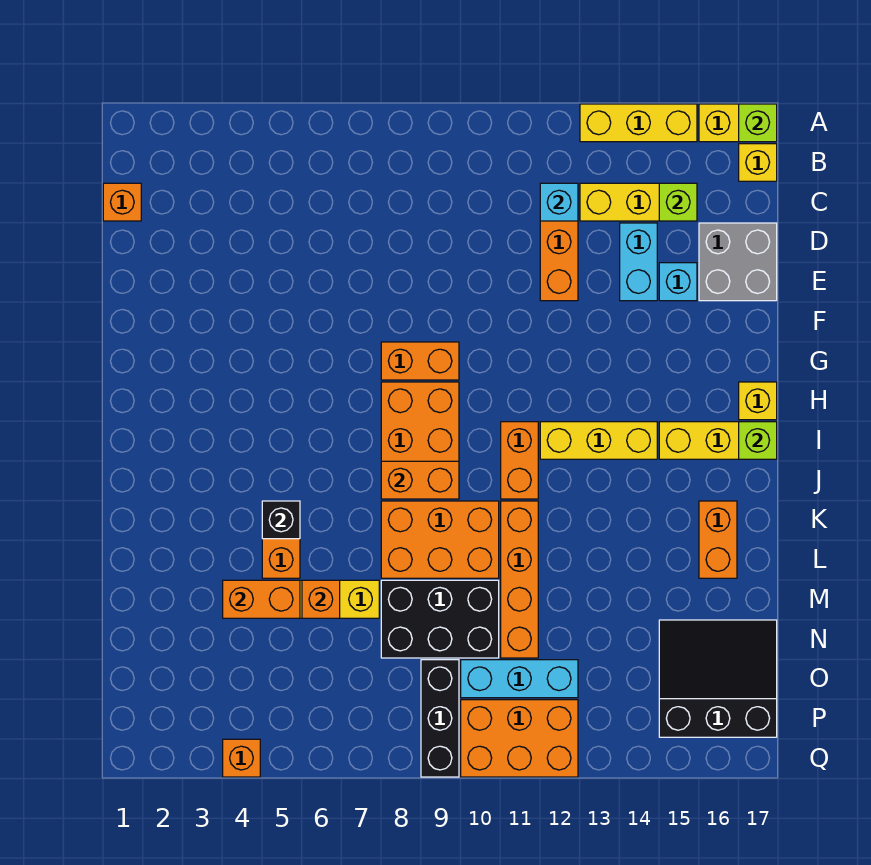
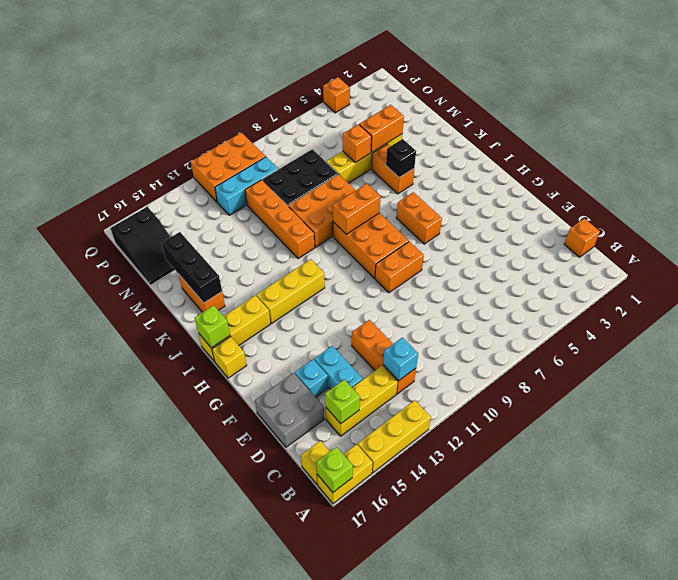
orange brick I11:J11 level 1 -> orange brick H6:I6 level 1
black slope N15:P17 level 1 top P -> black slope N16:P17 level 1 top P
black brick O9:Q9 level 1 -> black brick K16:M16 level 2

